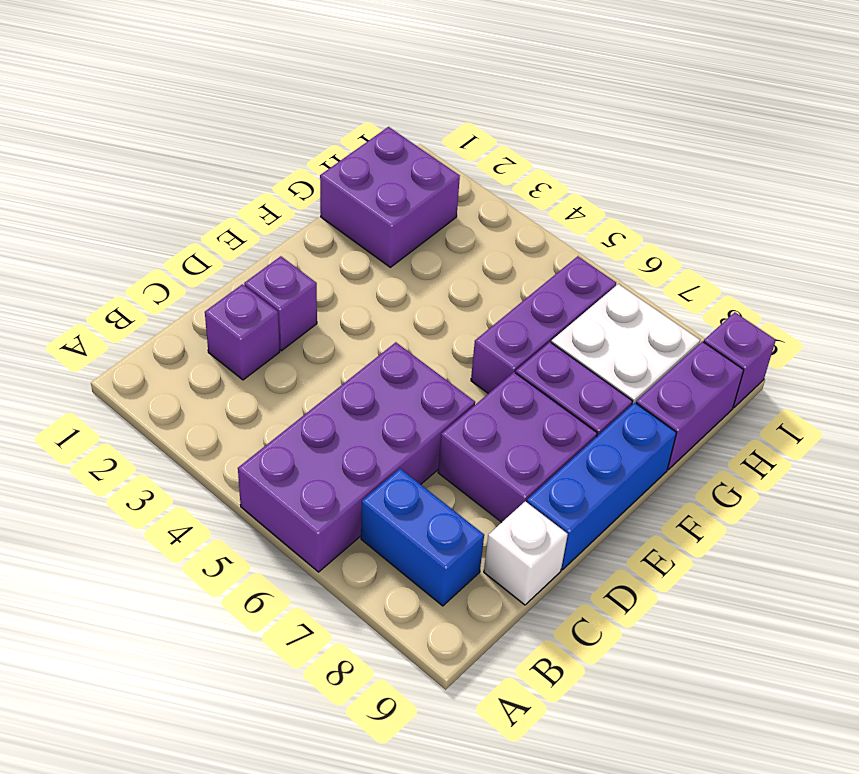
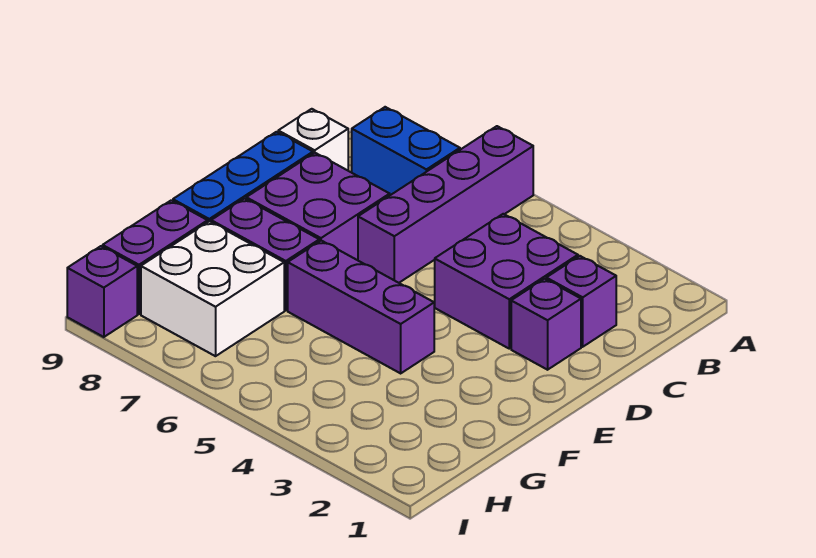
purple brick A5:D6 level 1 -> purple brick A6:D6 level 1
purple brick F6:H6 level 1 -> purple brick F4:F6 level 1
purple brick G1:H2 level 1 -> purple brick C3:D4 level 1

